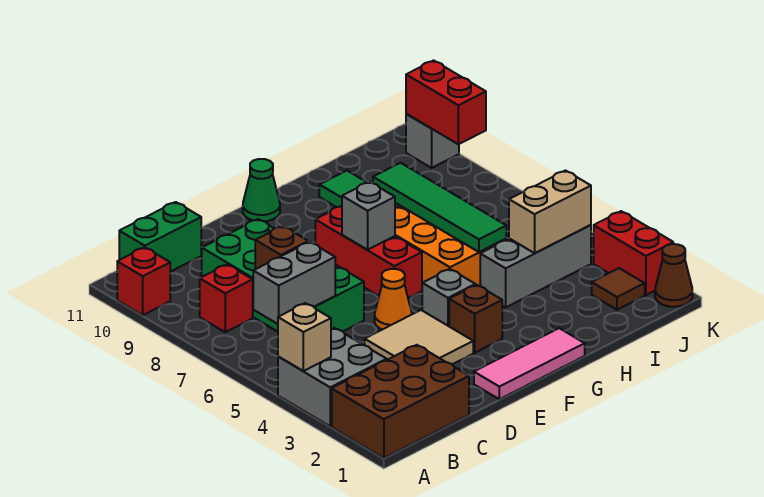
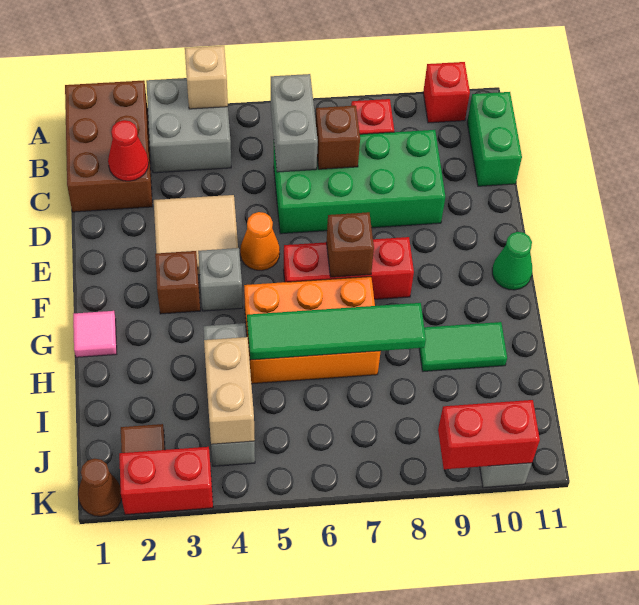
none -> red cone C2 level 2
pink tile E1:G1 level 1 -> pink tile G1 level 1
grey brick F7 level 2 -> brown brick F7 level 2

